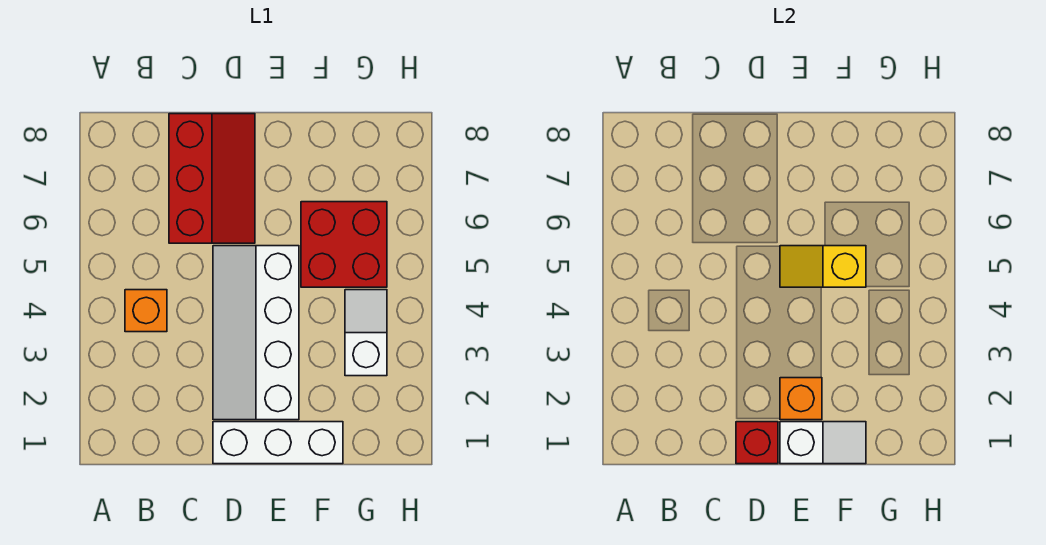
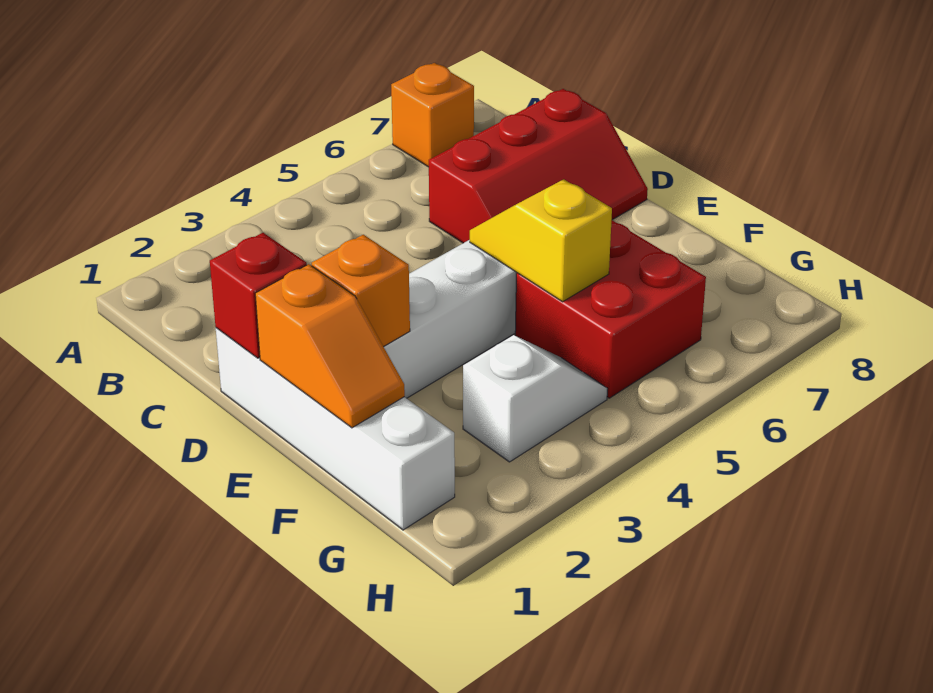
orange brick B4 level 1 -> orange brick A7 level 1
white brick D1:F1 level 1 -> white brick D1:G1 level 1
white slope E1:F1 level 2 top E -> orange slope E1:F1 level 2 top E

